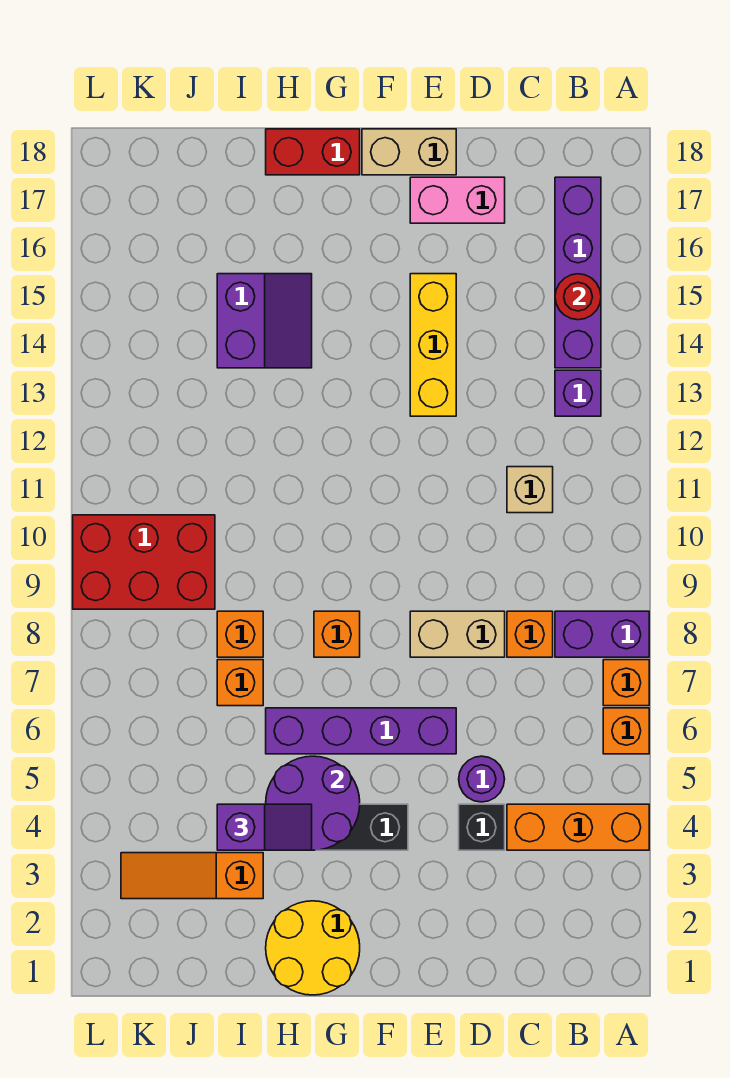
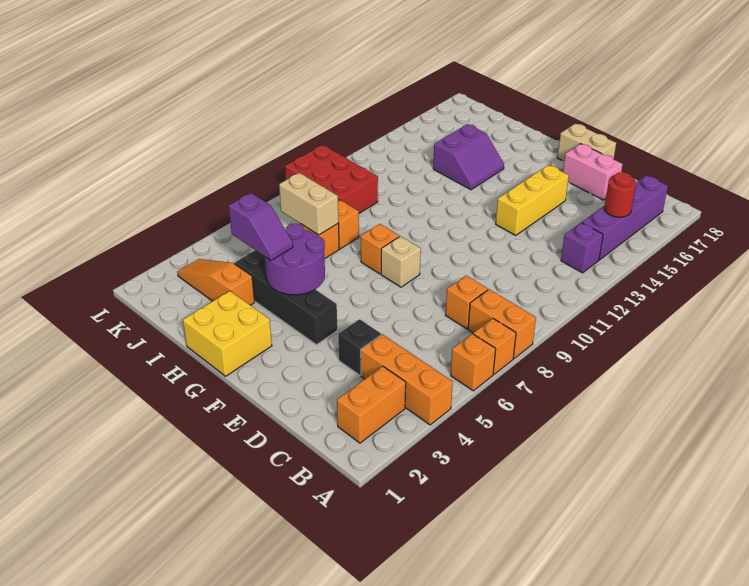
purple brick A8:B8 level 1 -> orange brick A8:B8 level 1
none -> orange brick B2:B3 level 1
tan brick C11 level 1 -> tan brick F8 level 1
purple round brick D5 level 1 -> none
tan brick D8:E8 level 1 -> tan brick I7:J7 level 2
purple brick E6:H6 level 1 -> none
yellow round brick G1:H2 level 1 -> yellow brick G1:H2 level 1
red brick G18:H18 level 1 -> none

